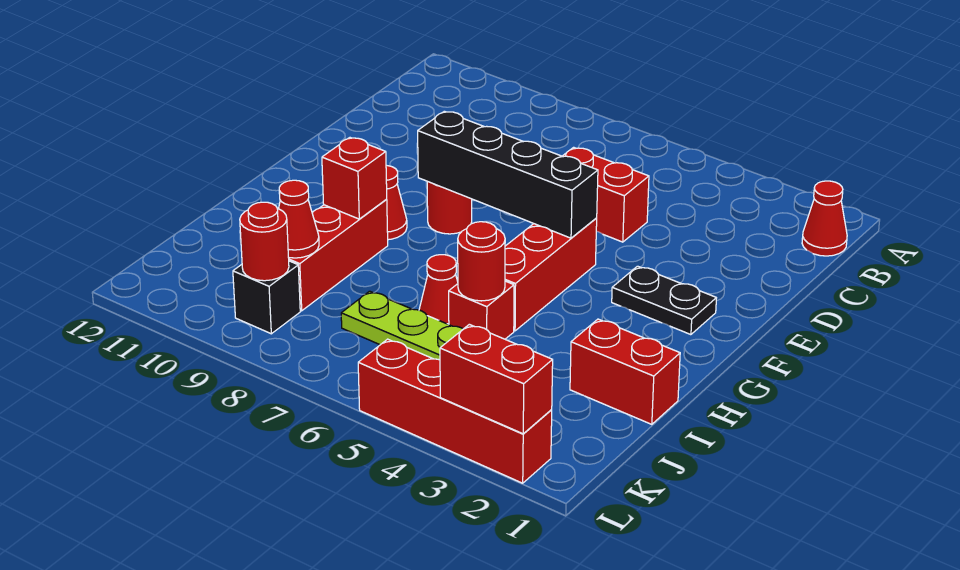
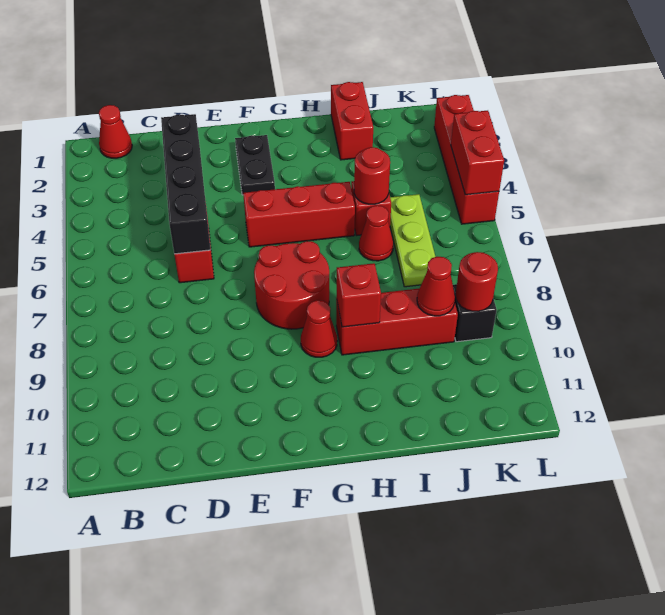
black brick F5:F8 level 2 -> black brick D3:D6 level 2
red round brick F8 level 1 -> red round brick F7:G8 level 1
red brick L2:L3 level 2 -> red brick L4:L5 level 2

